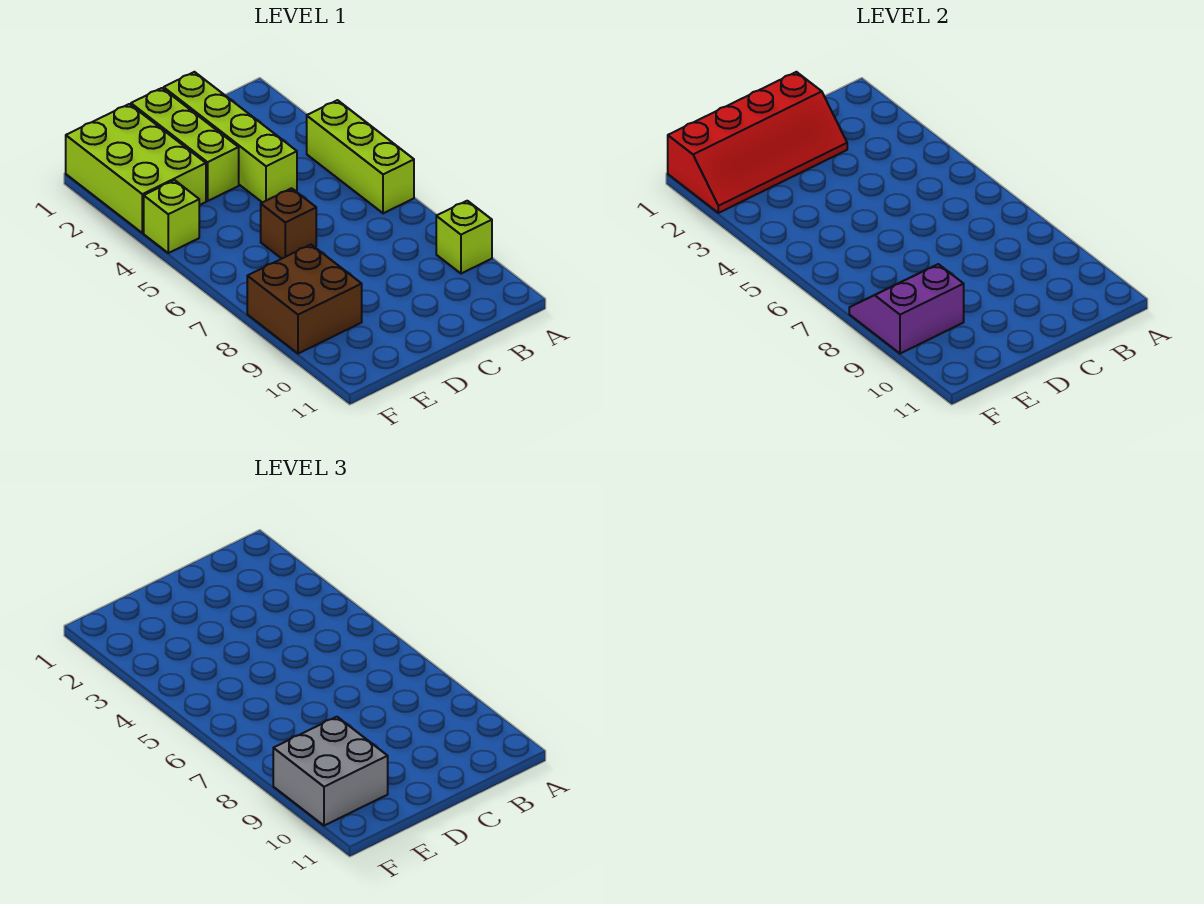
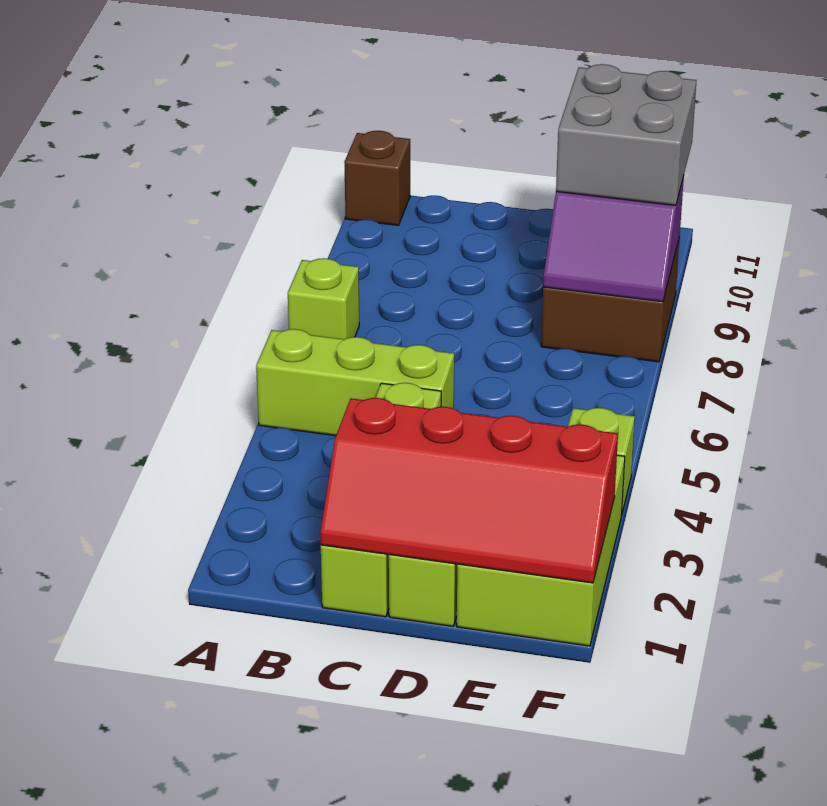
lime brick A4:A6 level 1 -> lime brick A5:C5 level 1
lime brick A9 level 1 -> lime brick A7 level 1
red slope C1:F2 level 2 top 1 -> red slope C1:F2 level 2 top 2
brown brick D6 level 1 -> brown brick A11 level 1

